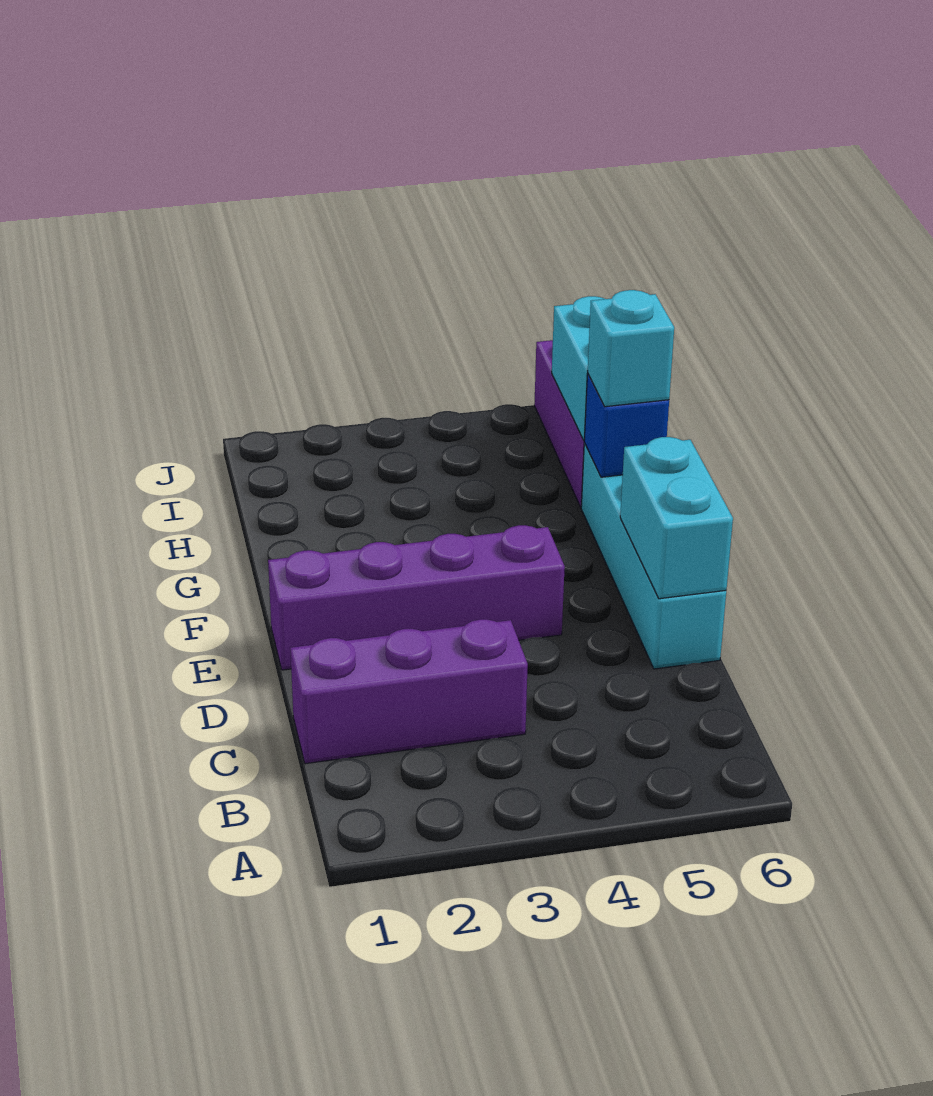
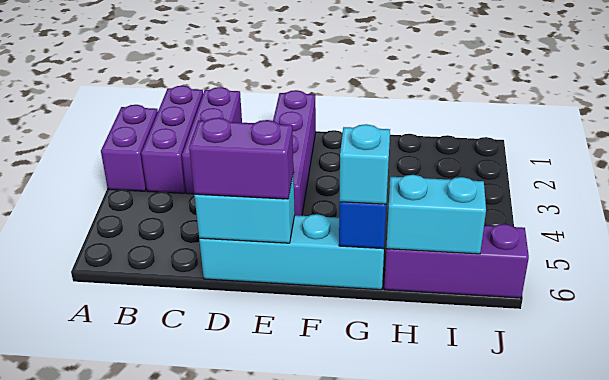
none -> purple brick A2:A3 level 1
none -> purple brick B1:B3 level 1
none -> purple brick D6:E6 level 3

